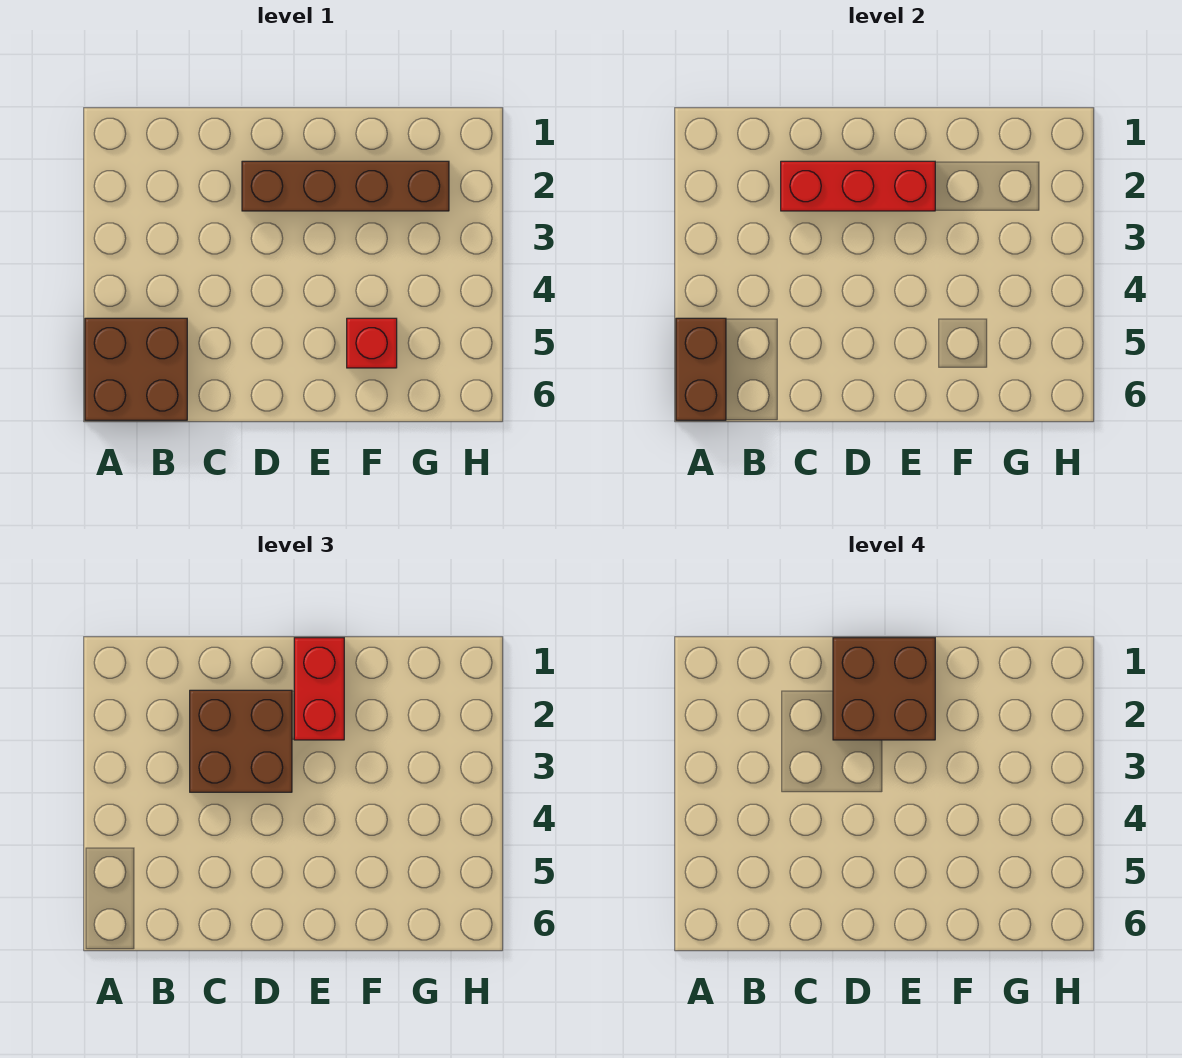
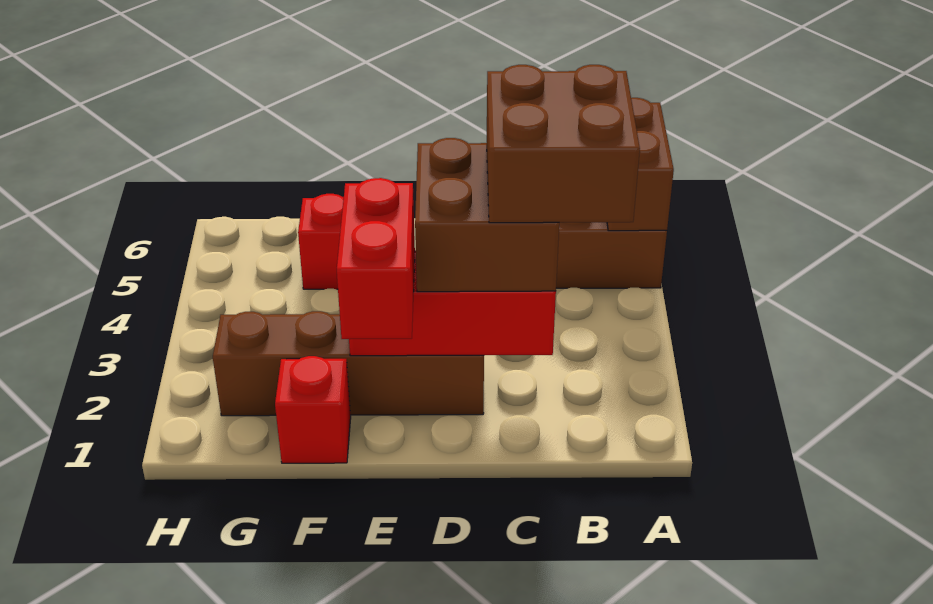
brown brick D1:E2 level 4 -> brown brick B2:C3 level 4
none -> red brick F1 level 1

